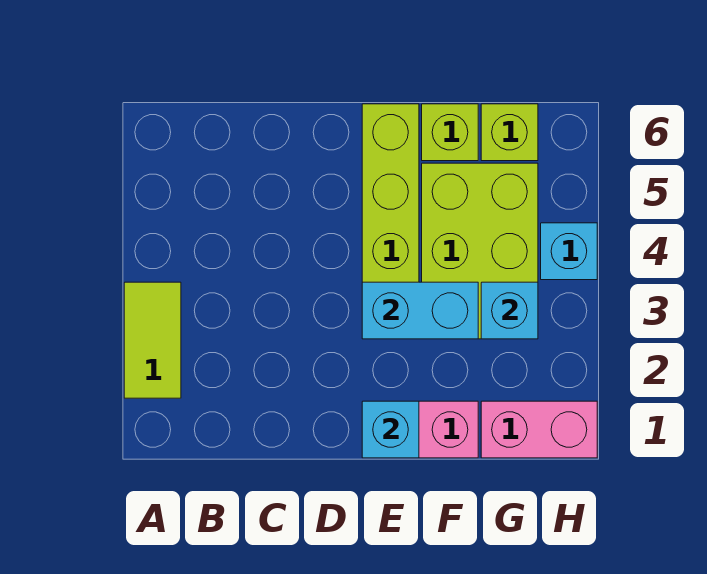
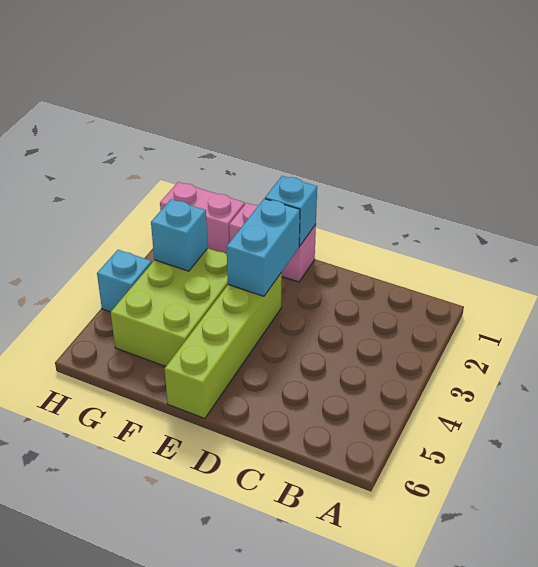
lime tile A2:A3 level 1 -> none
cyan brick E3:F3 level 2 -> cyan brick E2:E3 level 2
lime brick F6 level 1 -> none
lime brick G6 level 1 -> none

